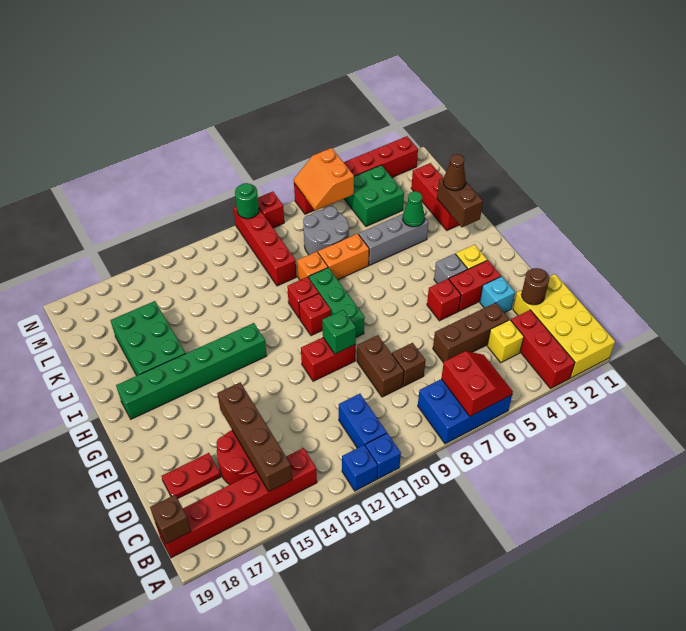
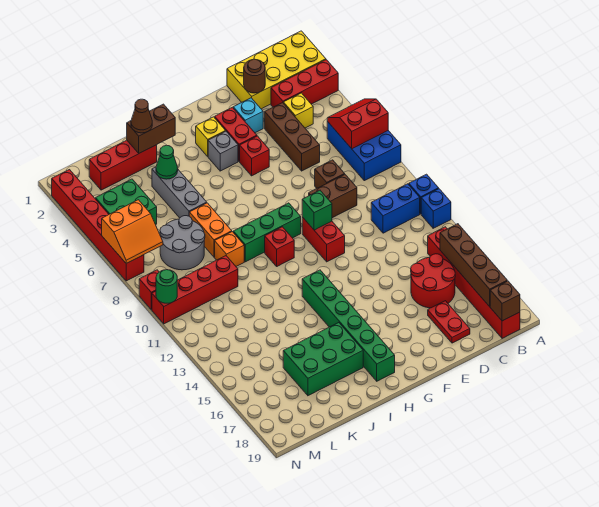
brown brick B15:E15 level 2 -> brown brick B15:B18 level 2
red brick I10 level 1 -> none

